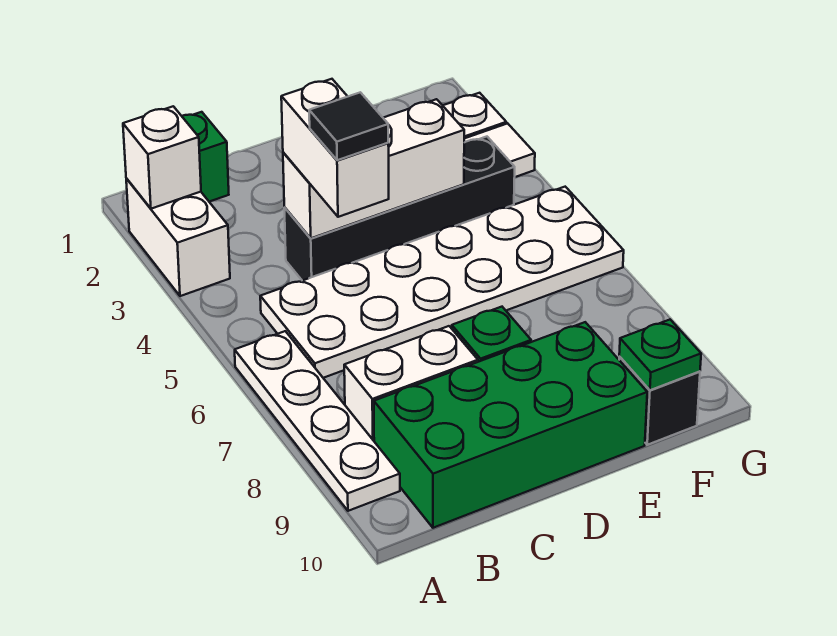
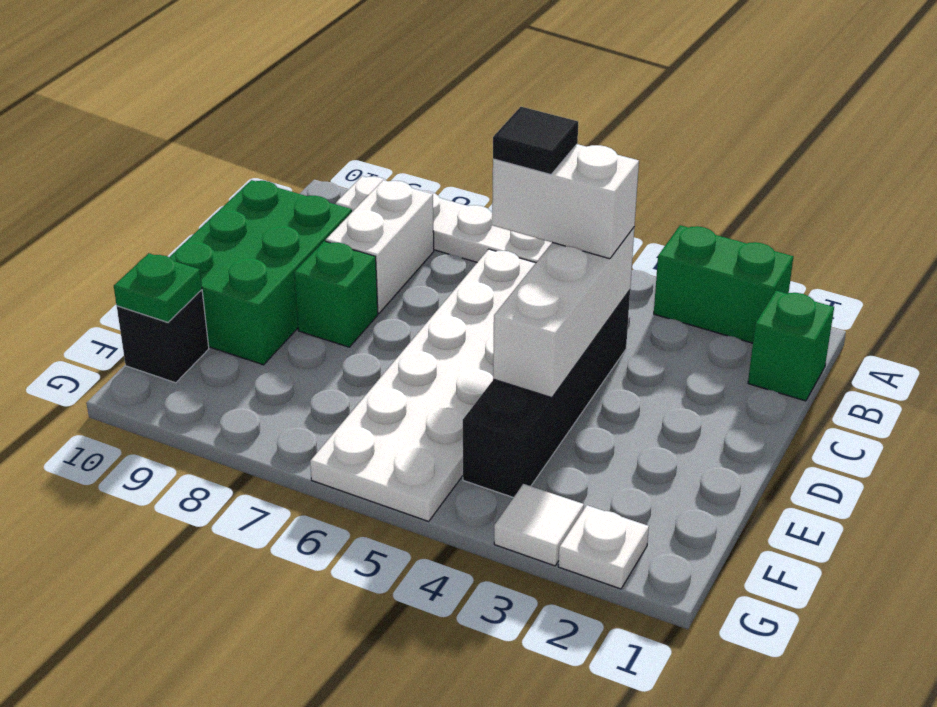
white brick A2:A3 level 1 -> green brick A2:A3 level 1
white brick A2 level 2 -> none
green brick B9:E10 level 1 -> green brick C9:E10 level 1

